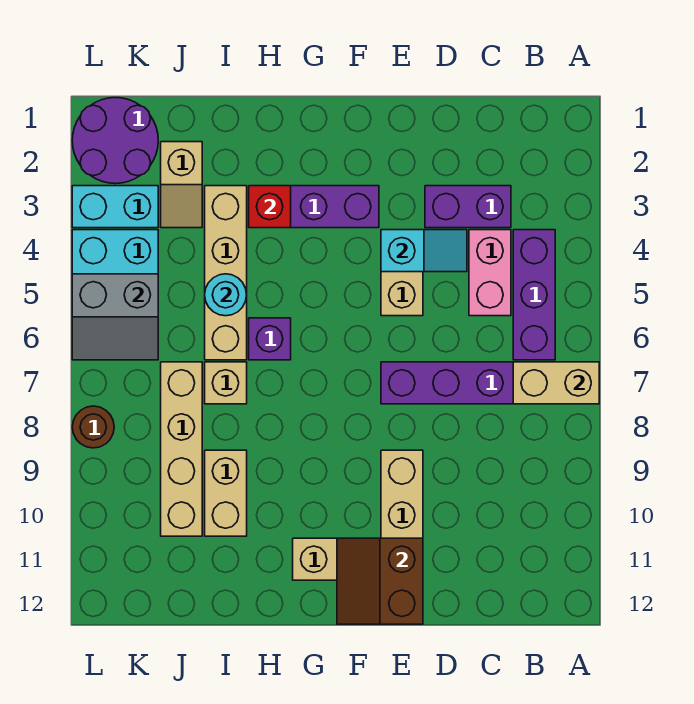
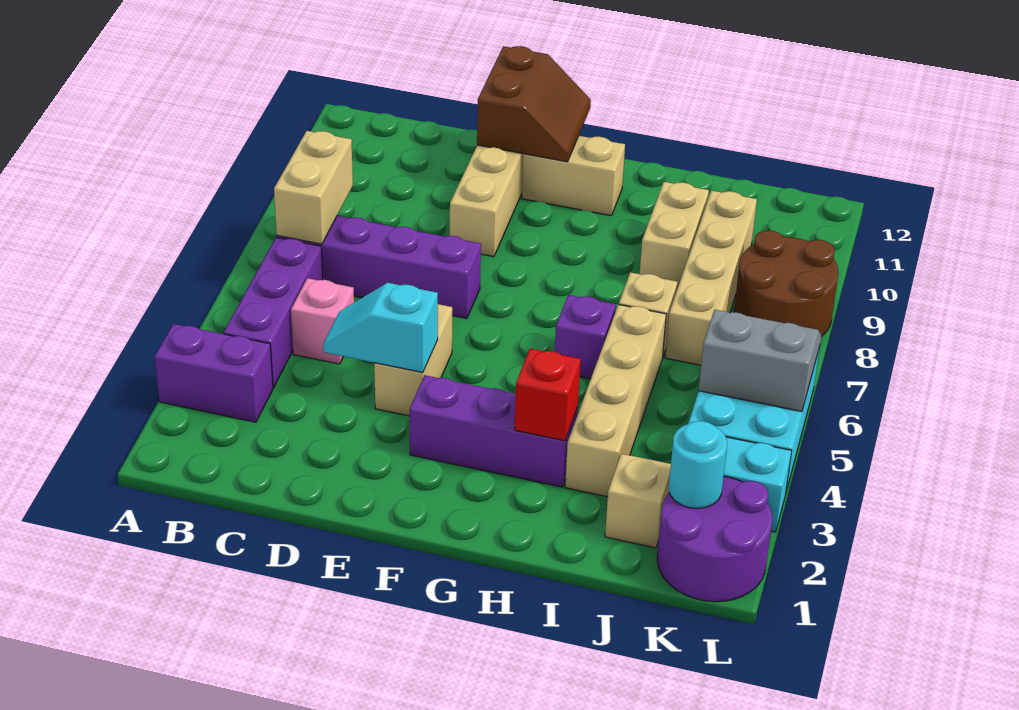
tan brick A7:B7 level 2 -> tan brick B7:B8 level 2
purple brick C3:D3 level 1 -> purple brick A3:B3 level 1
pink brick C4:C5 level 1 -> pink brick C5 level 1
cyan round brick I5 level 2 -> cyan round brick K2 level 2
brown round brick L8 level 1 -> brown round brick K8:L9 level 1

